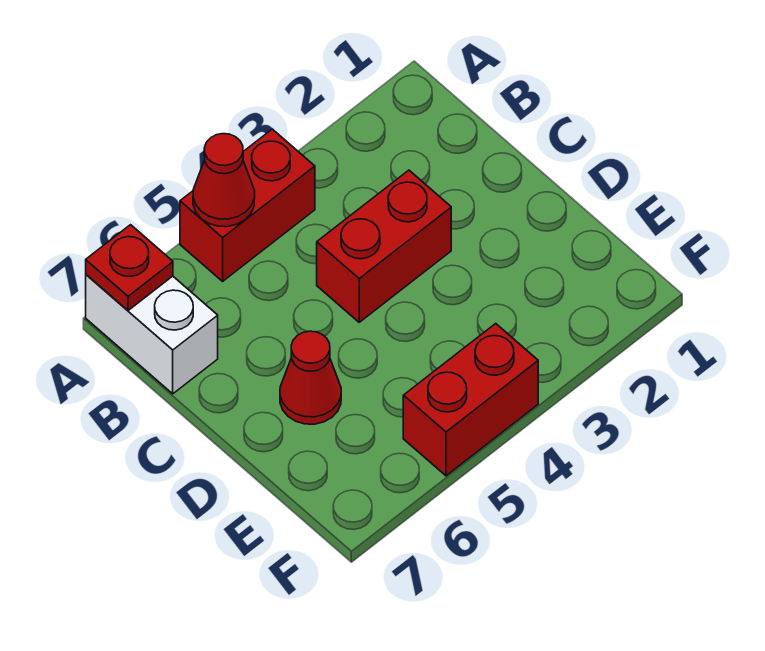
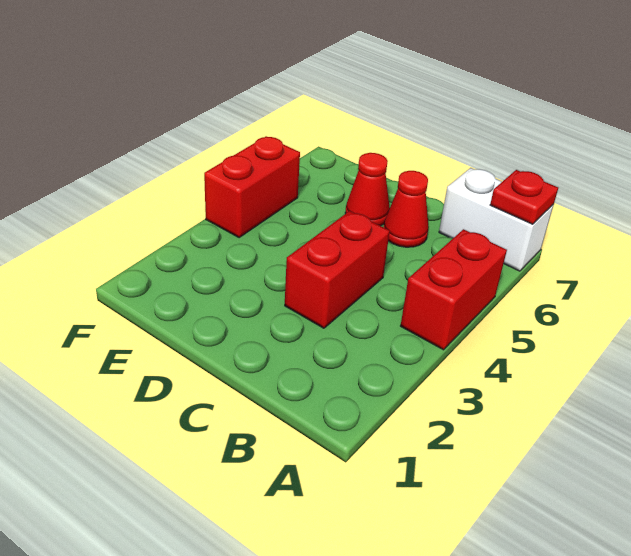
red cone A5 level 2 -> red cone C6 level 1

